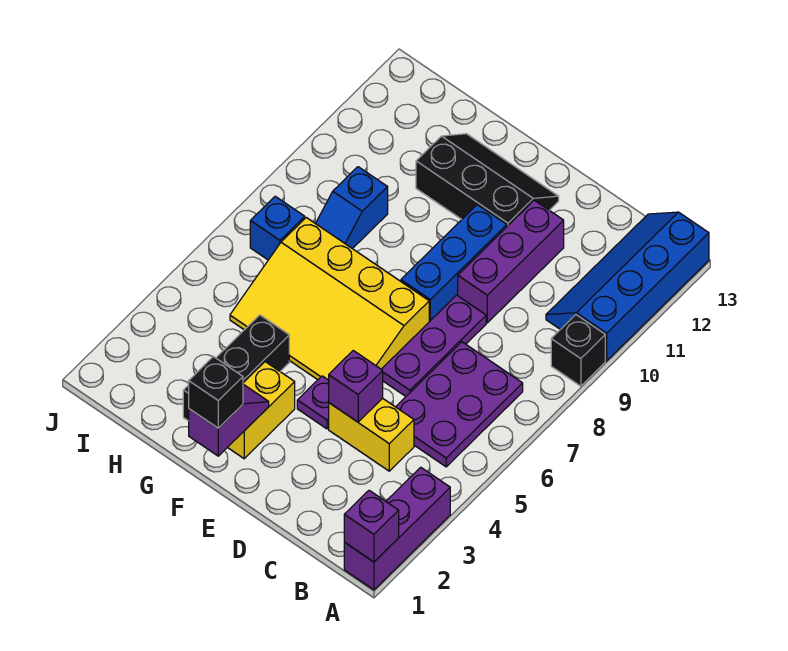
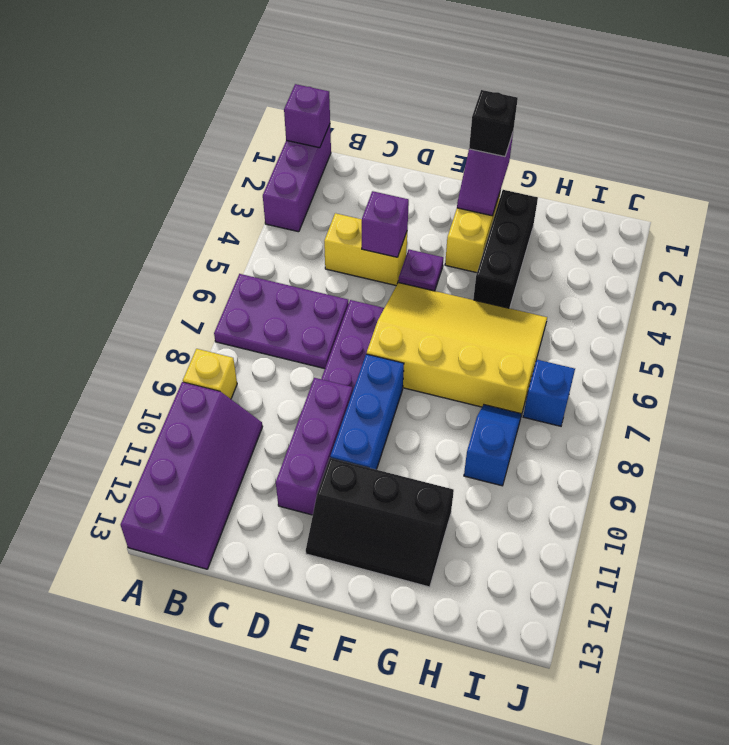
black brick A9 level 1 -> yellow brick A9 level 1
blue slope A10:B13 level 1 top A -> purple slope A10:B13 level 1 top A
purple plate B5:C7 level 1 -> purple plate A6:C7 level 1

